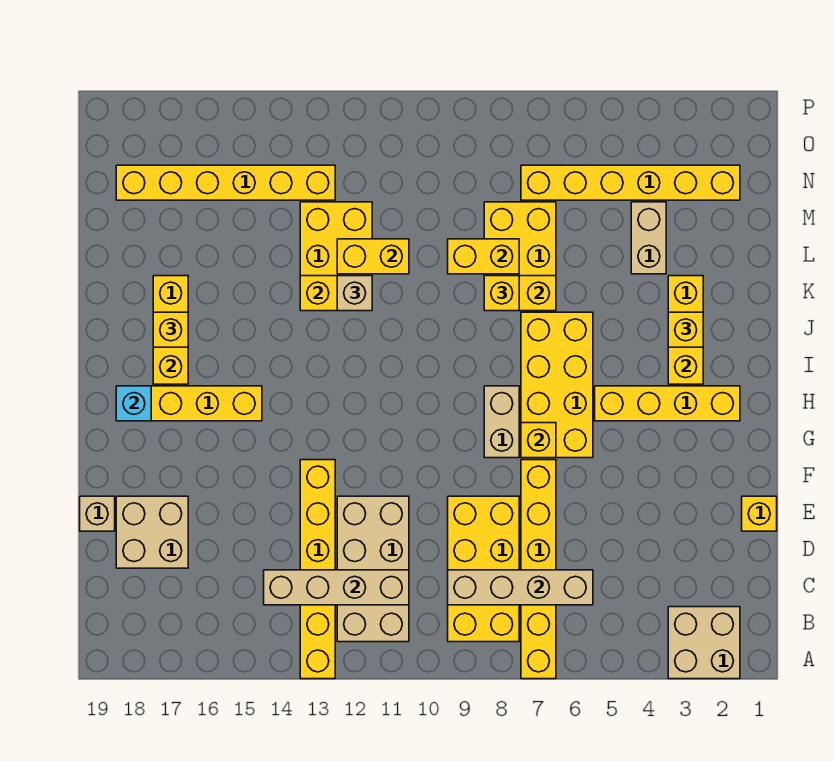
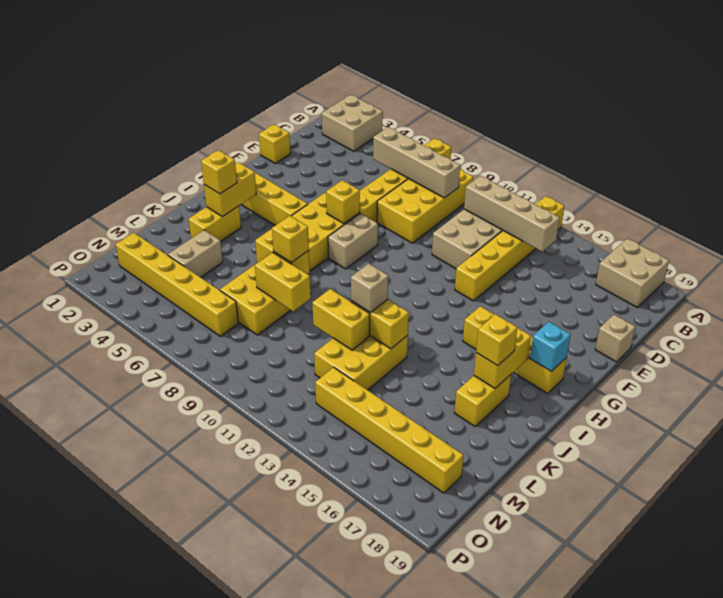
tan brick D17:E18 level 1 -> tan brick A17:B18 level 1

